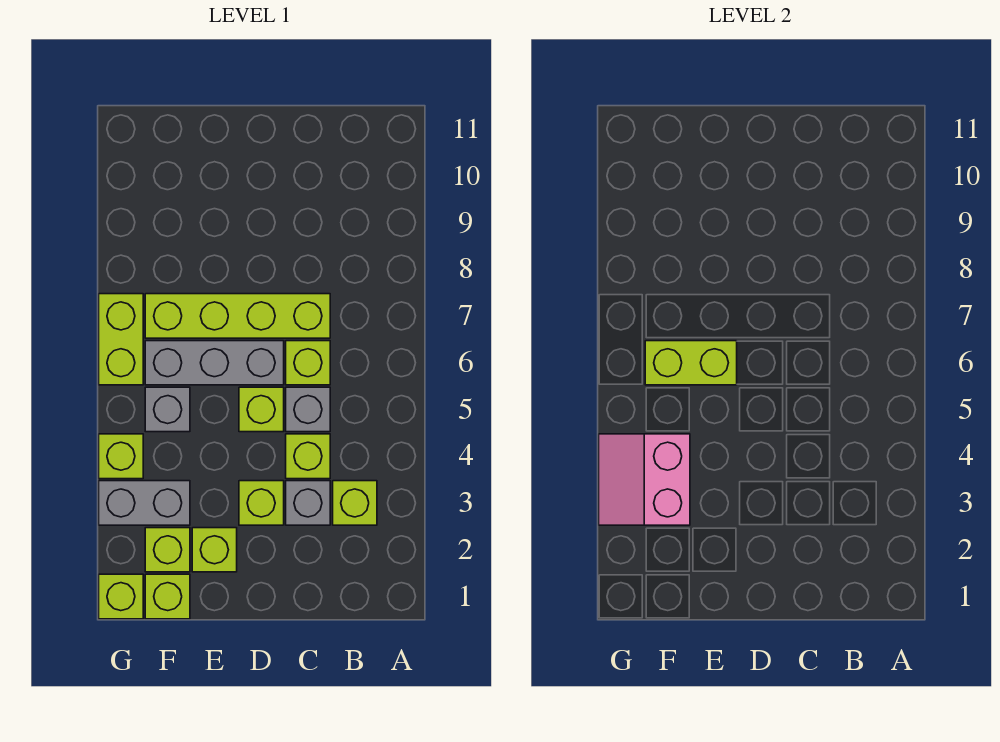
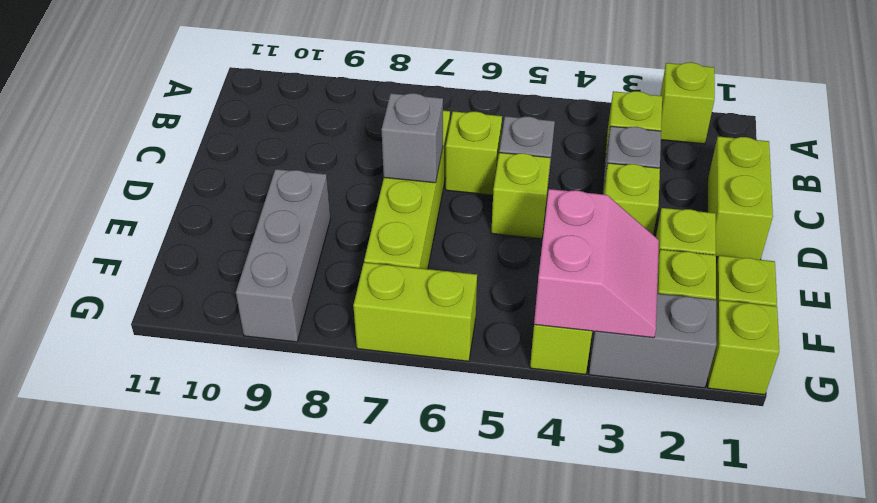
lime brick C4 level 1 -> lime brick A2 level 1
grey brick D6:F6 level 1 -> grey brick E9:G9 level 1
lime brick E6:F6 level 2 -> lime brick C1:D1 level 1
grey brick F3:G3 level 1 -> grey brick G2:G3 level 1
pink slope F3:G4 level 2 top F -> pink slope F3:G4 level 2 top 4
grey brick F5 level 1 -> grey brick D7 level 2

